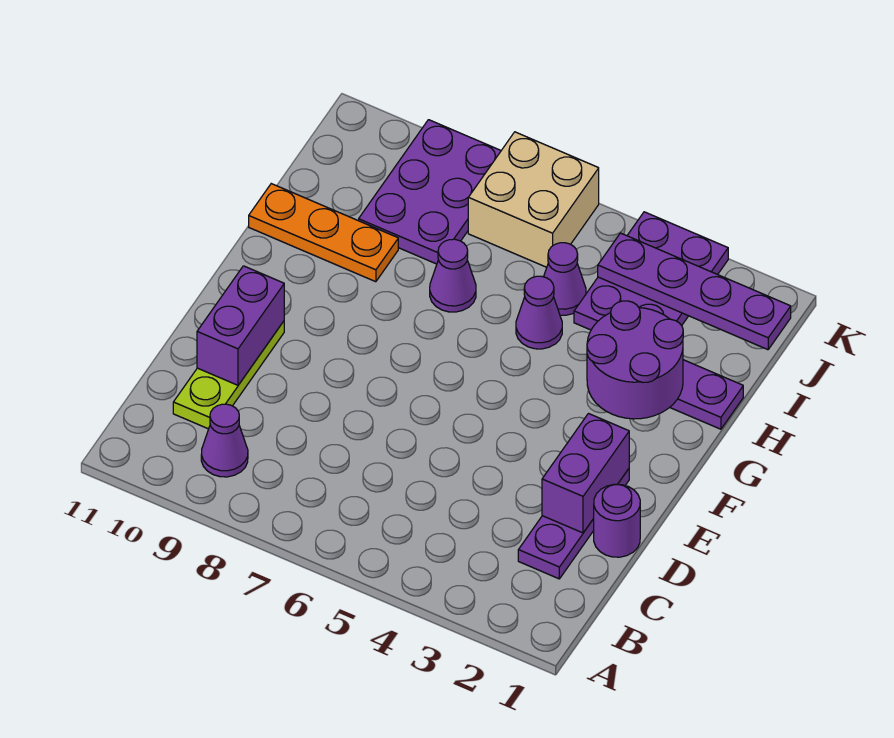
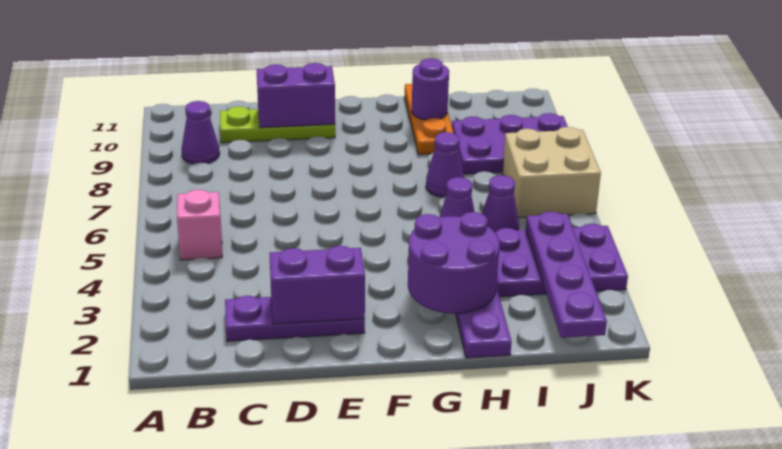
none -> pink brick B5 level 1
purple round brick D1 level 1 -> purple round brick H10 level 2

